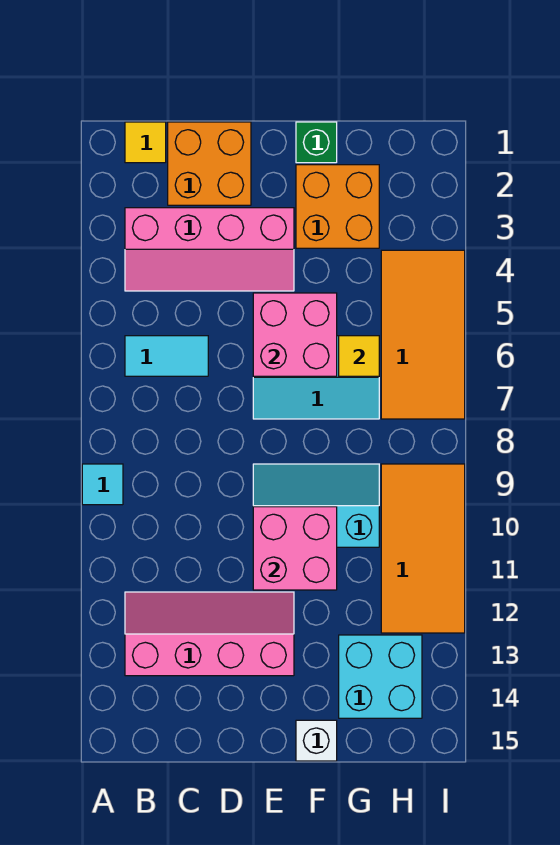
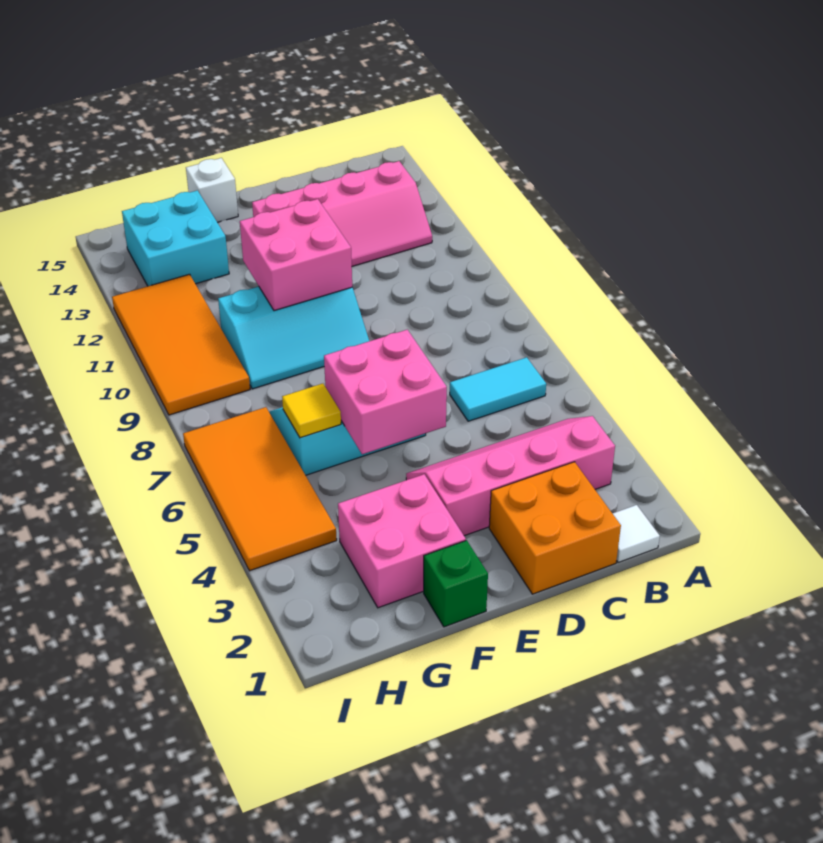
cyan tile A9 level 1 -> none
yellow tile B1 level 1 -> white tile B1 level 1
orange brick F2:G3 level 1 -> pink brick F2:G3 level 1

